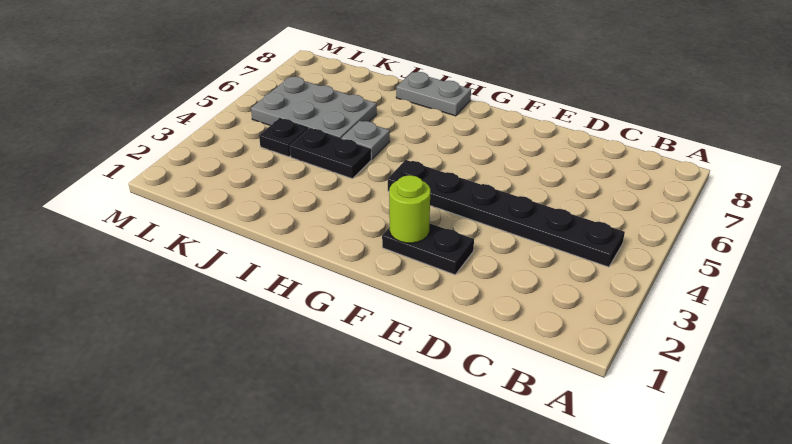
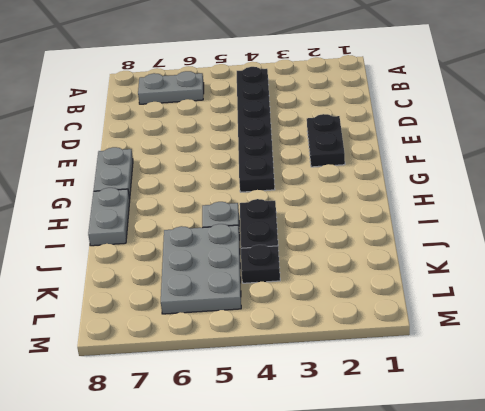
none -> grey plate B6:B7 level 1
lime round brick F2 level 2 -> none
none -> grey plate F8:G8 level 1

